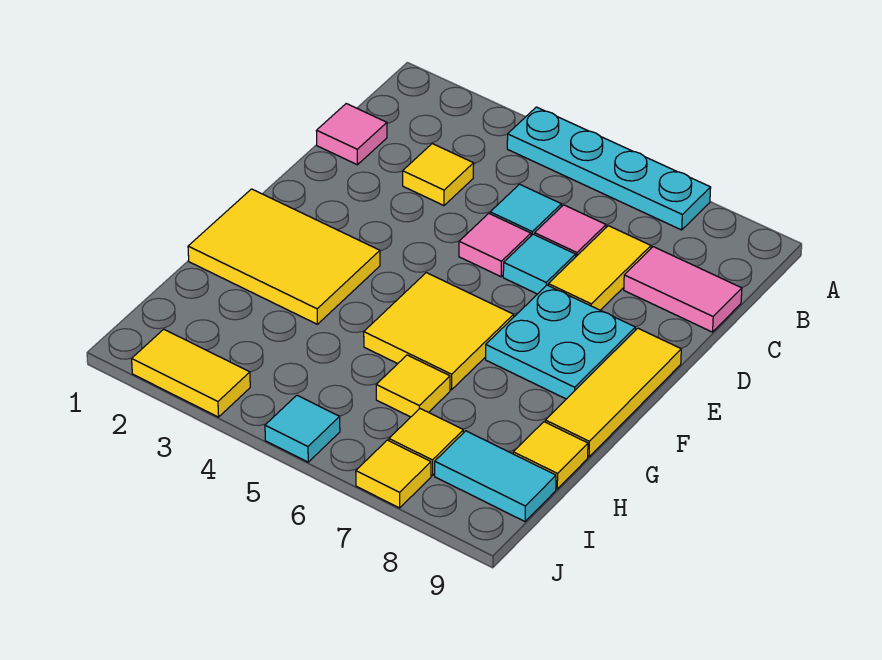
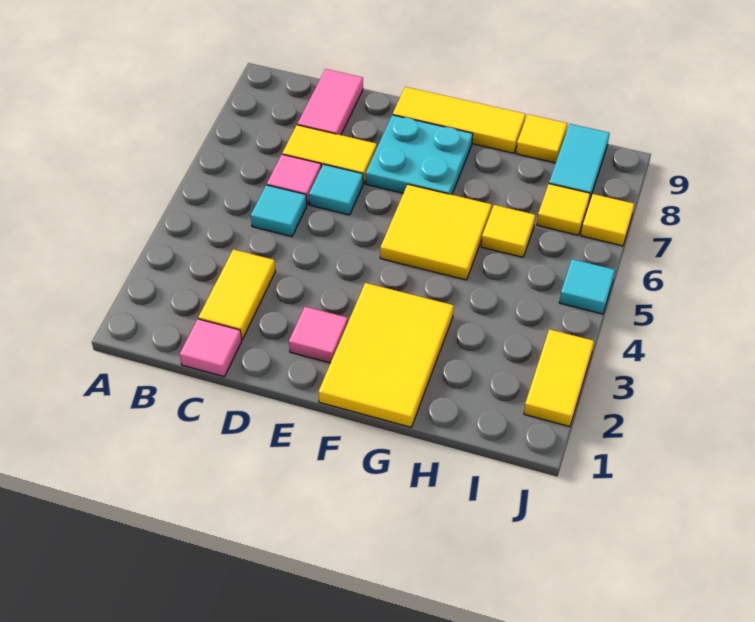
cyan plate A4:A7 level 1 -> none
yellow tile C3 level 1 -> yellow tile C2:C3 level 1
pink tile D5 level 1 -> pink tile E2 level 1

